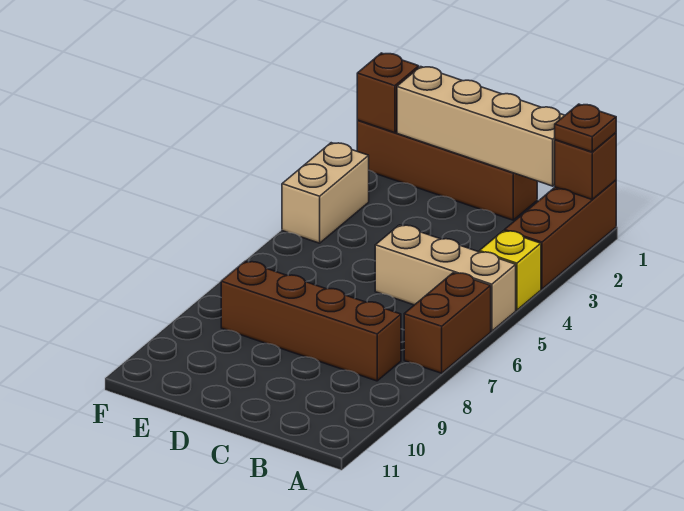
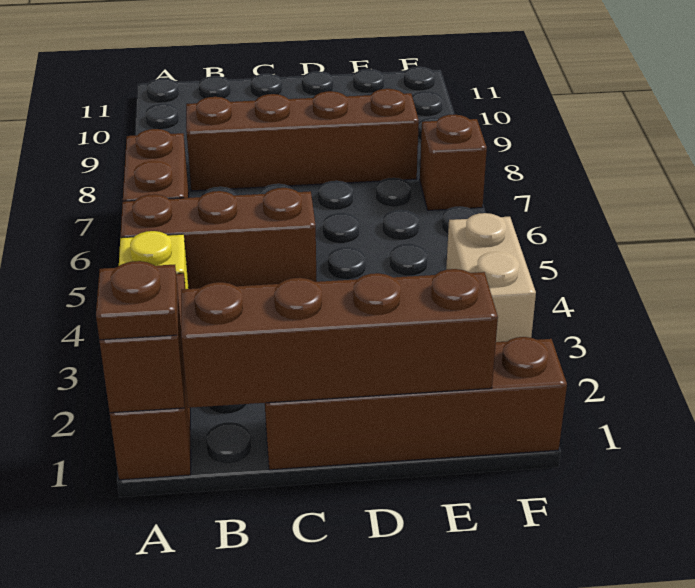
tan brick A5:C5 level 1 -> brown brick A5:C5 level 1
tan brick B1:E1 level 2 -> brown brick B1:E1 level 2
brown brick F1 level 2 -> brown brick F7 level 1

